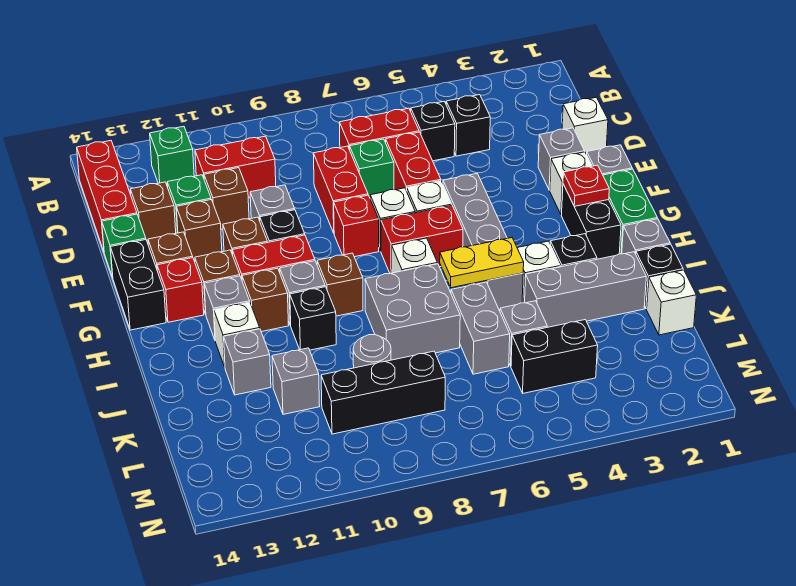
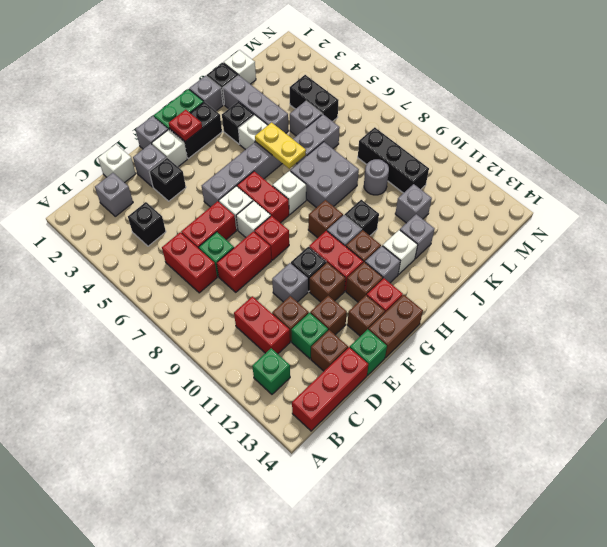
none -> grey brick C2 level 1
black brick C5 level 1 -> black brick E3 level 1
black brick F14:G14 level 1 -> brown brick F14:G14 level 1

